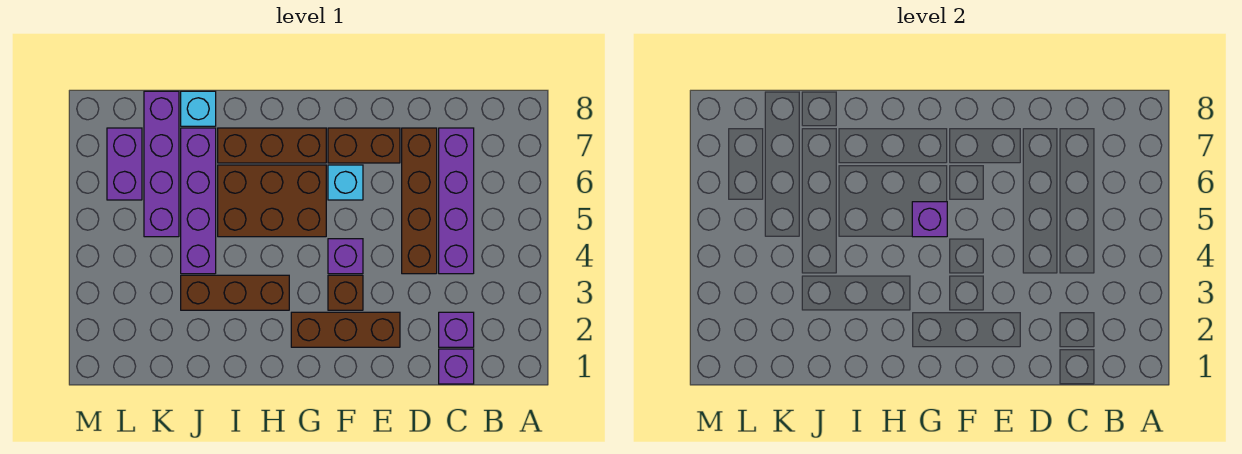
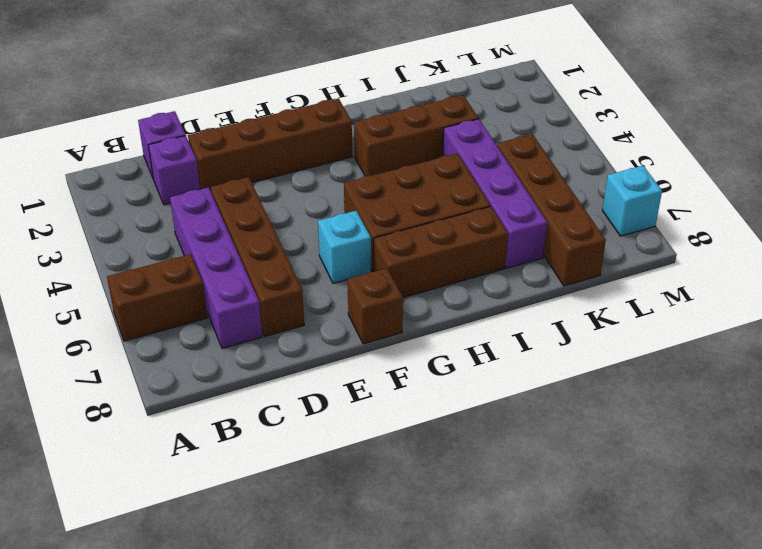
brown brick E2:G2 level 1 -> brown brick D2:G2 level 1
brown brick E7:F7 level 1 -> brown brick A6:B6 level 1
brown brick F3 level 1 -> brown brick F8 level 1
purple brick F4 level 1 -> none
purple brick G5 level 2 -> none
cyan brick J8 level 1 -> cyan brick M7 level 1
purple brick K5:K8 level 1 -> brown brick K5:K8 level 1
purple brick L6:L7 level 1 -> none

